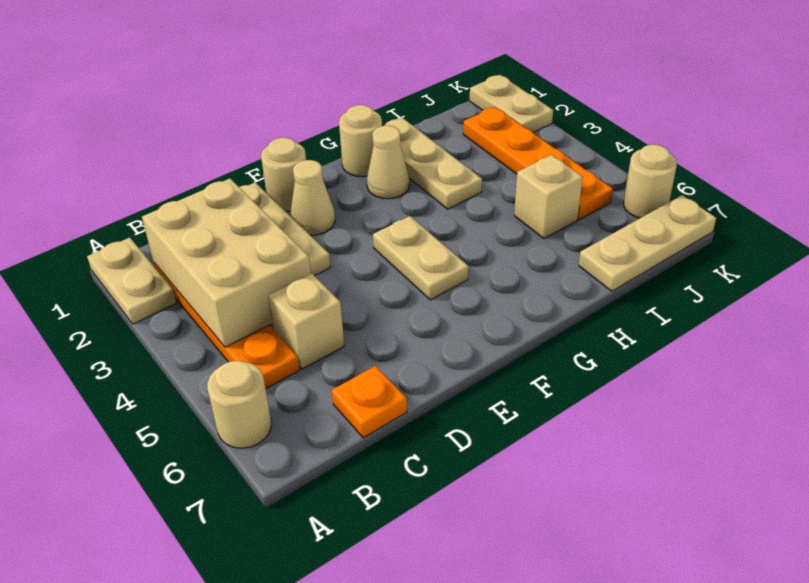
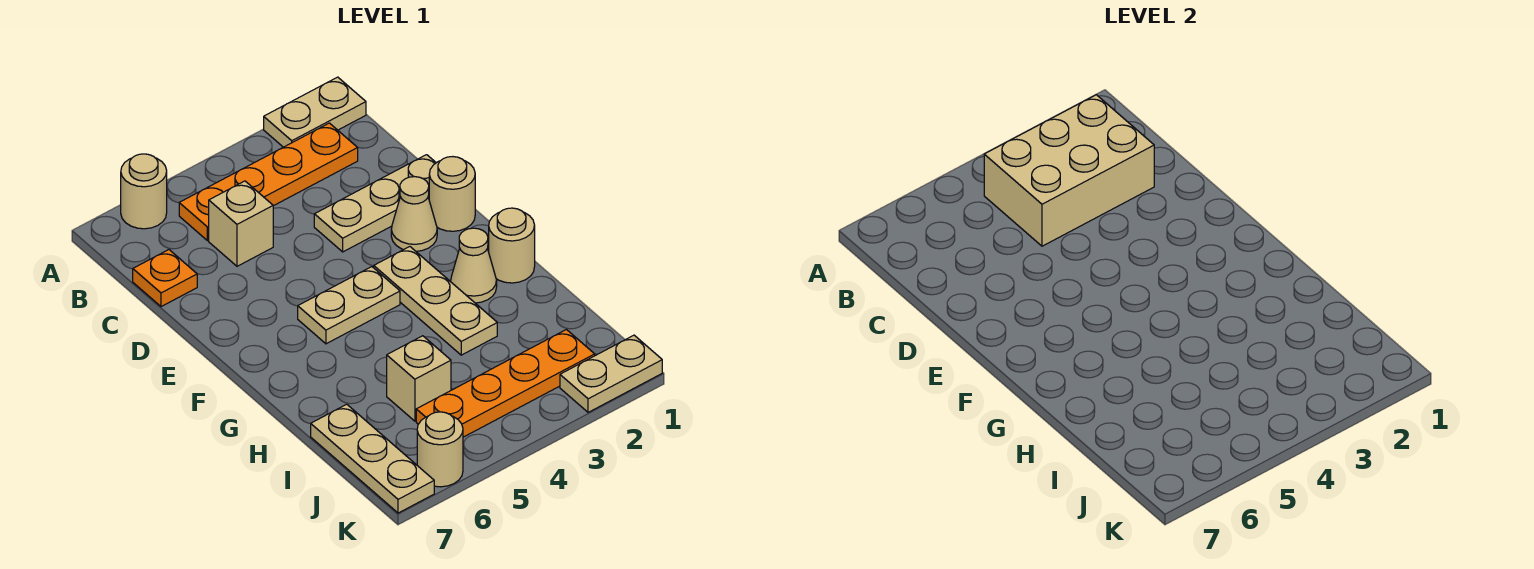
tan plate H1:H3 level 1 -> tan plate F3:H3 level 1

